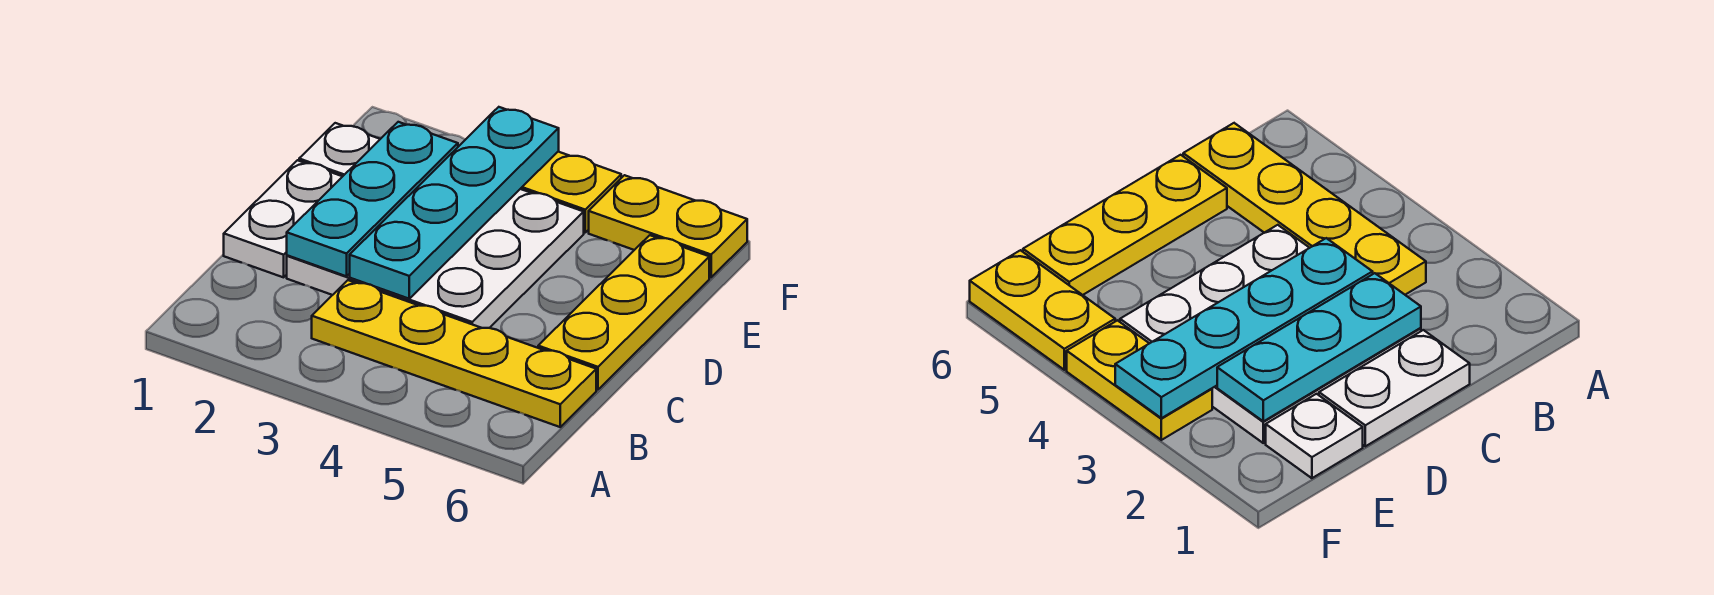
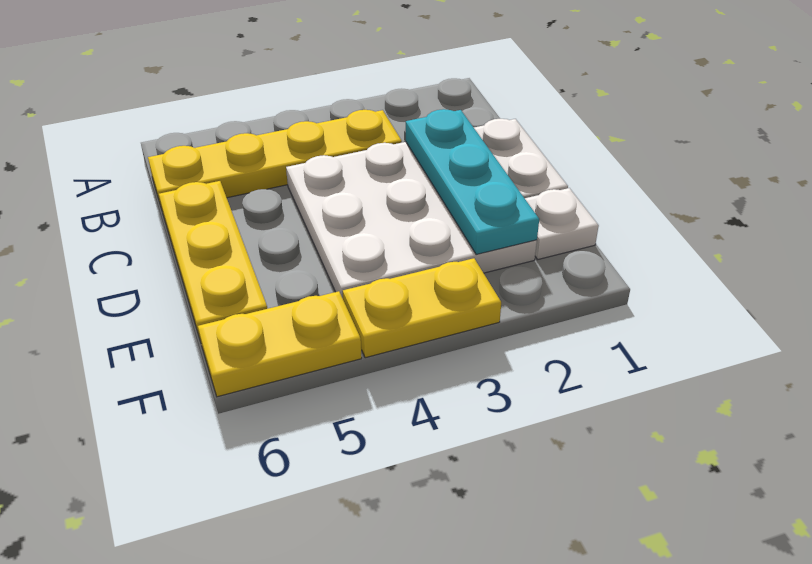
cyan plate C3:F3 level 2 -> none

